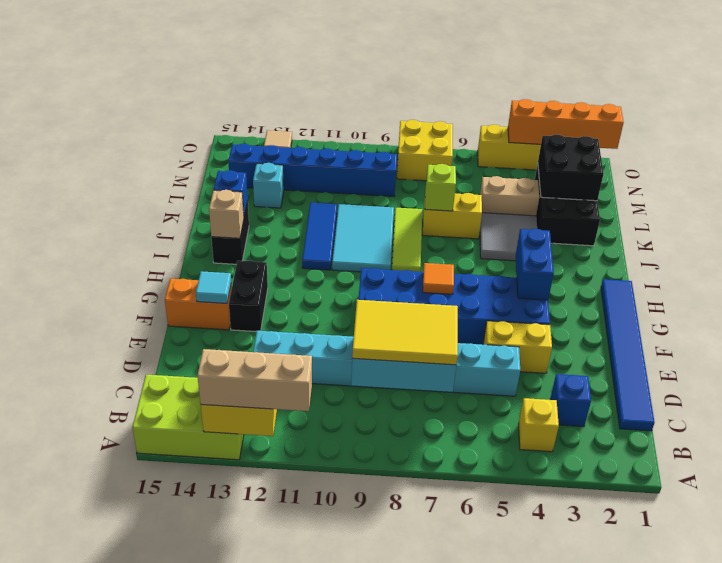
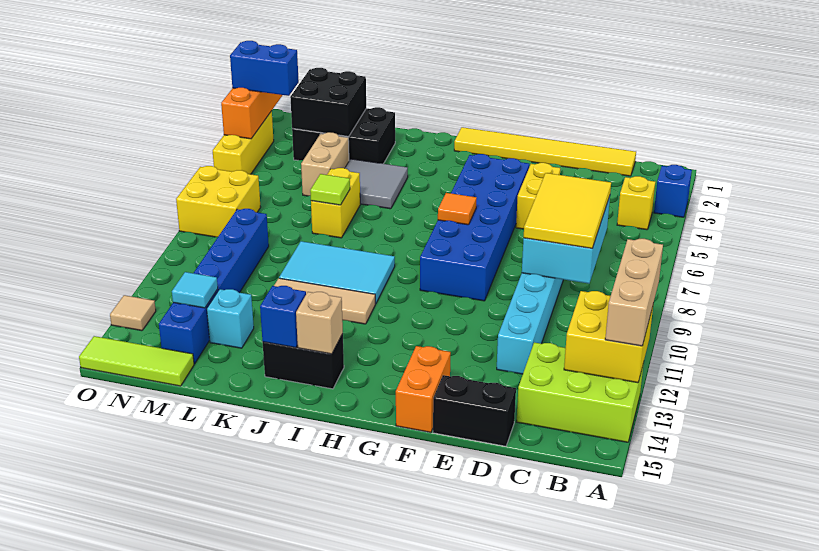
lime brick A13:B15 level 1 -> lime brick A13:C14 level 1
blue tile C1:H1 level 1 -> yellow tile C1:H1 level 1
blue brick C3 level 1 -> blue brick A3 level 1
black brick F13:G13 level 1 -> black brick D15:E15 level 1
cyan tile F14 level 2 -> cyan tile M13 level 2
blue brick G4:H4 level 2 -> blue brick N3:O3 level 3
lime tile I8:K8 level 1 -> lime tile M15:O15 level 1
blue tile I11:K11 level 1 -> tan tile I11:K11 level 1
lime brick K7 level 2 -> lime tile K7 level 2

